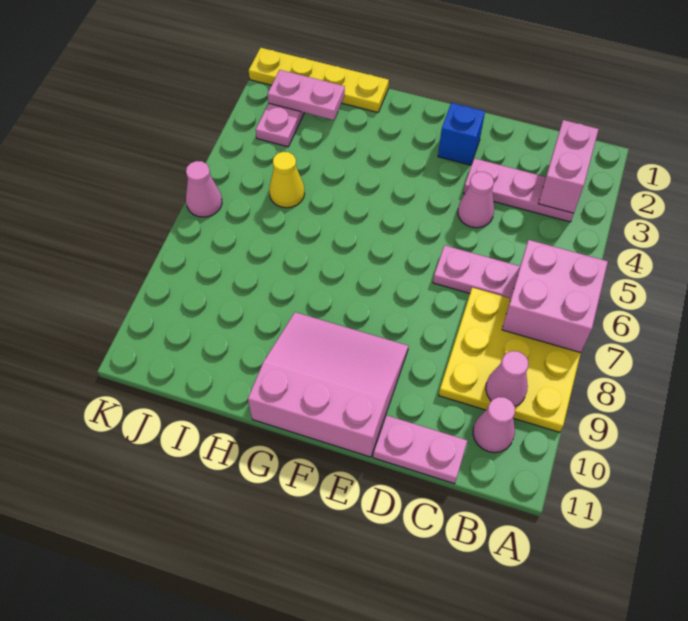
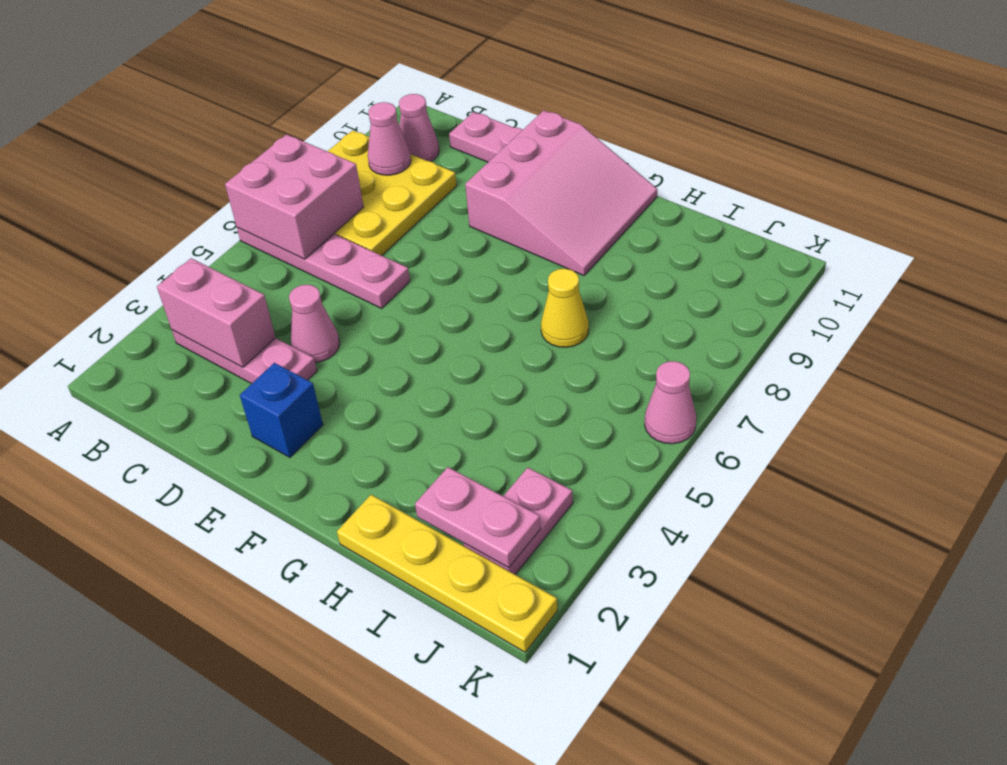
pink brick B2:B3 level 2 -> pink brick B3:C3 level 2
pink slope E9:G11 level 1 top 11 -> pink slope E9:G11 level 1 top E
yellow cone I5 level 1 -> yellow cone H7 level 1

